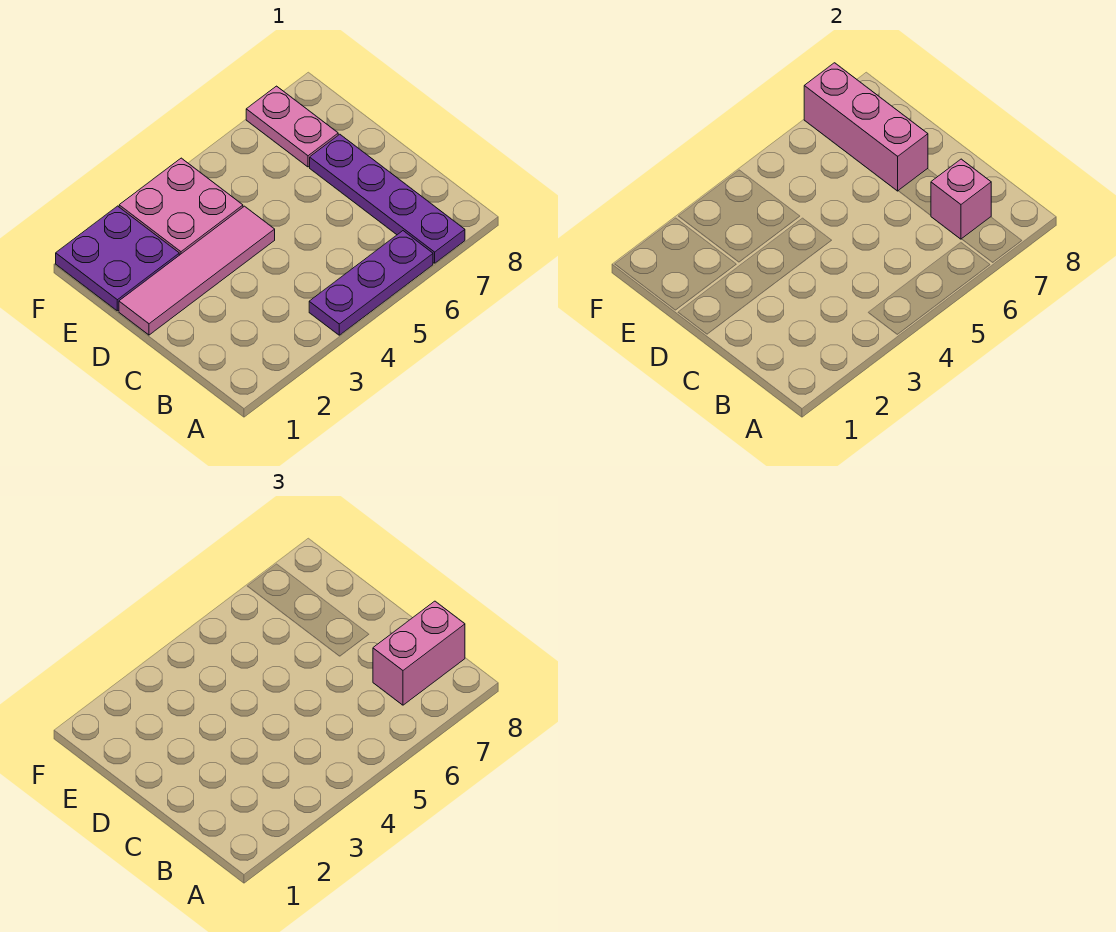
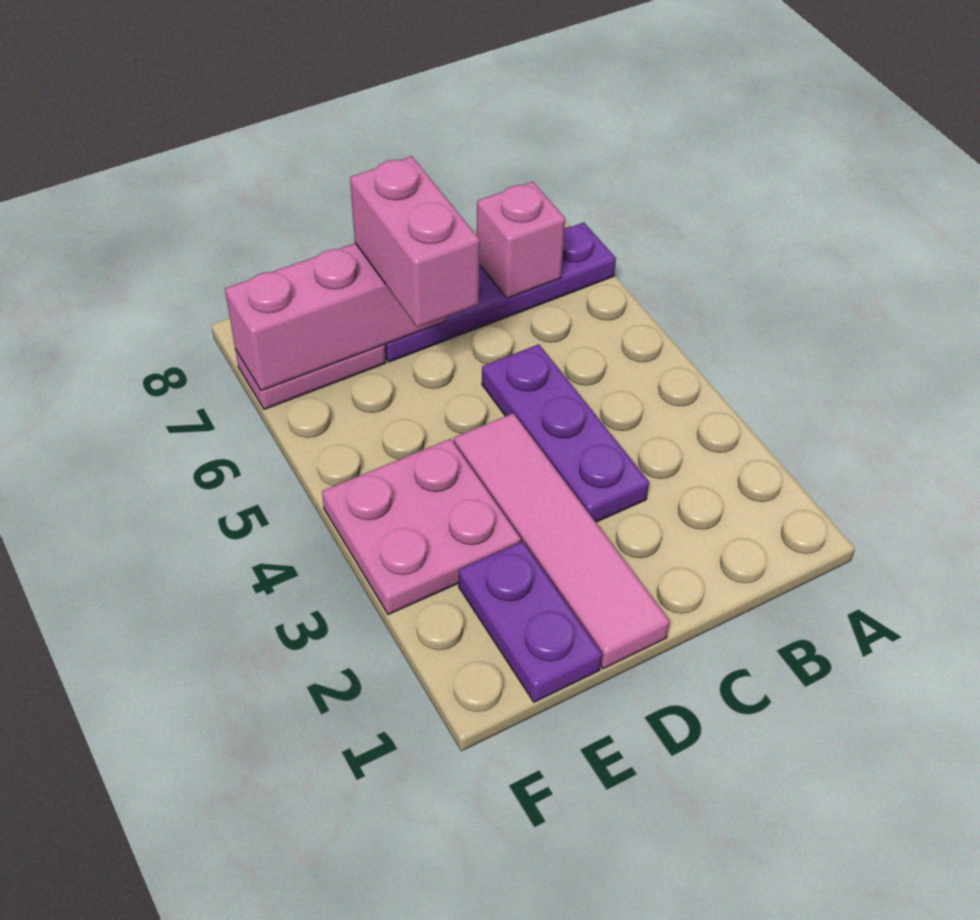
purple plate A4:A6 level 1 -> purple plate C3:C5 level 1
pink brick B7:B8 level 3 -> pink brick D6:D7 level 3
purple plate E1:F2 level 1 -> purple plate E1:E2 level 1

